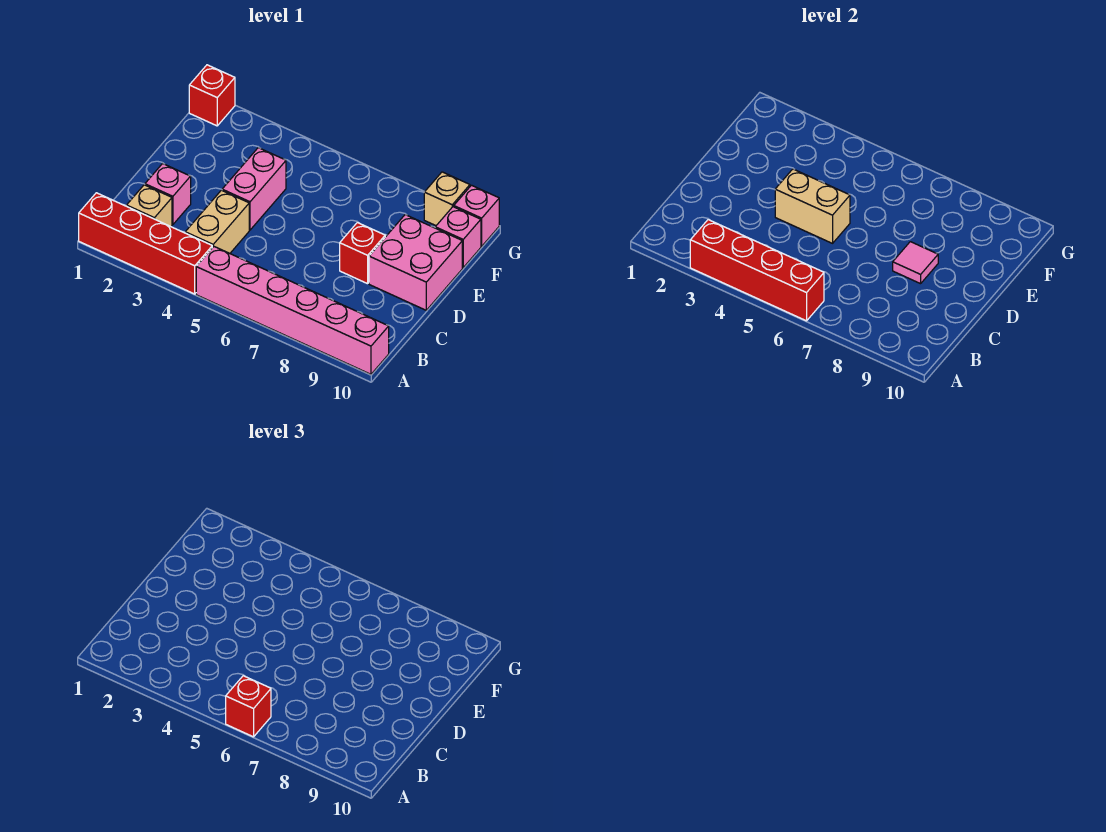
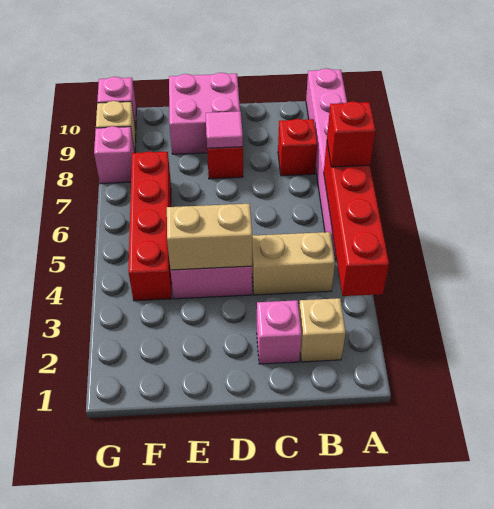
red brick A1:A4 level 1 -> red brick F4:F7 level 1
tan brick D4:D5 level 2 -> tan brick D4:E4 level 2
pink brick F10 level 1 -> pink brick G8 level 1
red brick G1 level 1 -> red brick B8 level 1

